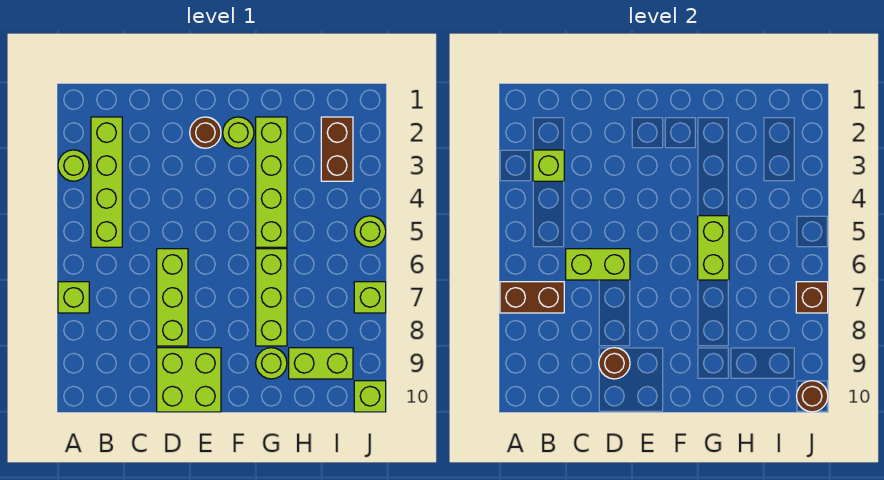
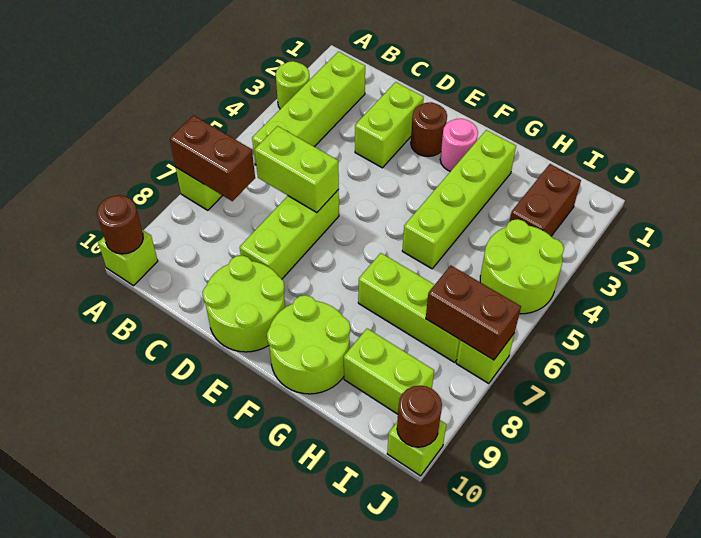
lime brick B3 level 2 -> lime brick A10 level 1
lime brick D9:E10 level 1 -> lime round brick D9:E10 level 1
brown round brick D9 level 2 -> brown round brick A10 level 2
lime round brick F2 level 1 -> pink round brick F2 level 1
lime brick G5:G6 level 2 -> lime brick D2:D3 level 1
lime brick G6:G8 level 1 -> lime brick G7:I7 level 1
lime round brick G9 level 1 -> lime round brick F9:G10 level 1
lime round brick J5 level 1 -> lime round brick I4:J5 level 1
brown brick J7 level 2 -> brown brick I7:J7 level 2

